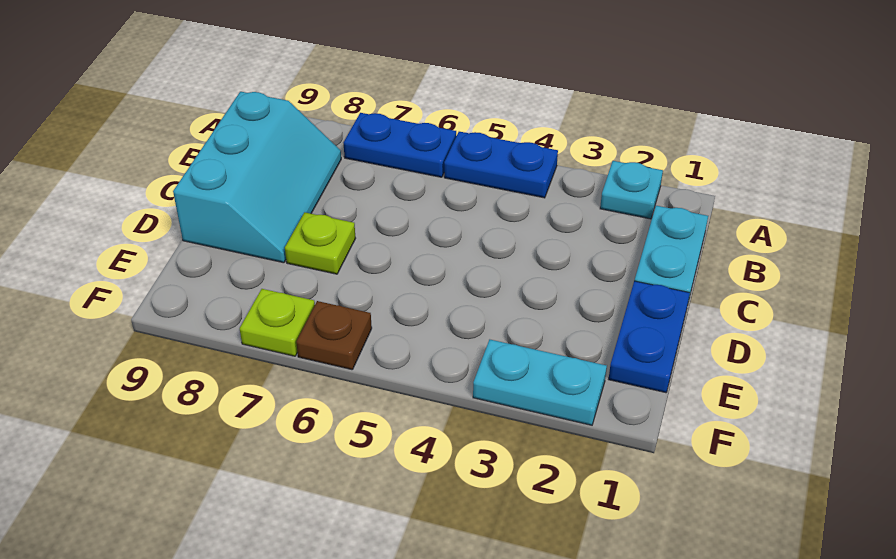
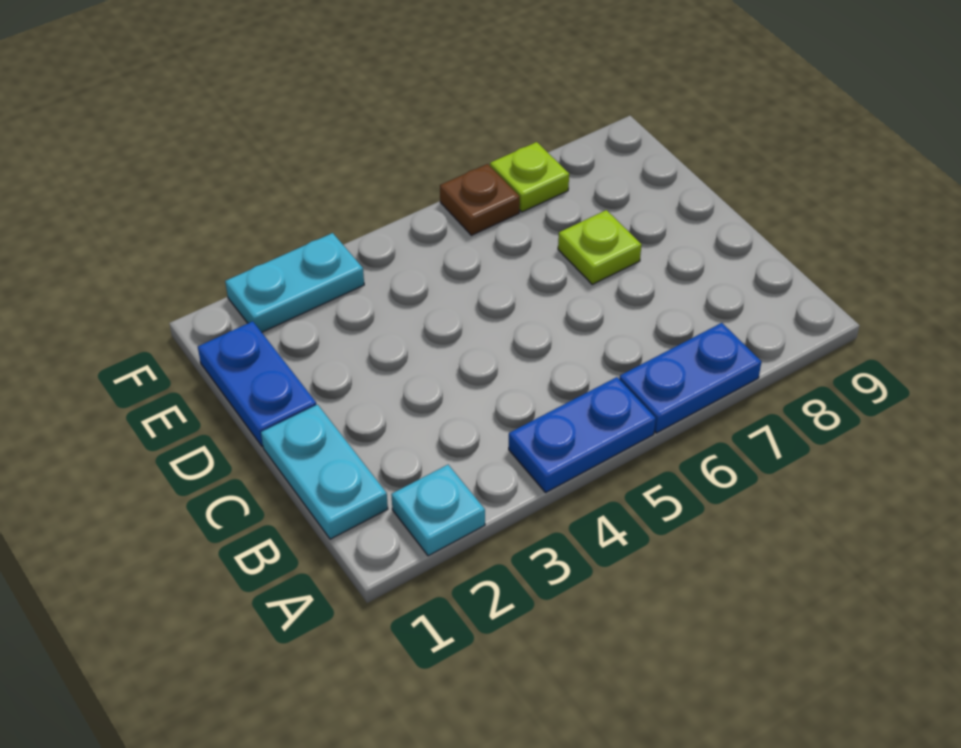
cyan slope B8:D9 level 1 top 9 -> none

